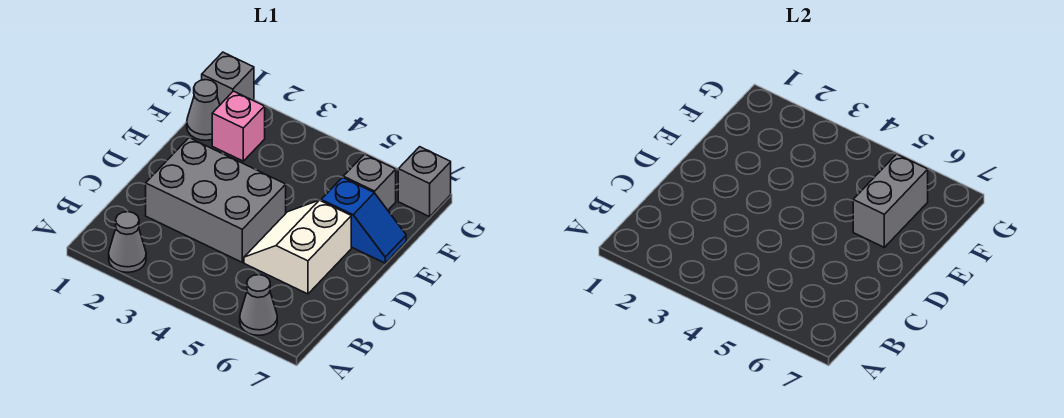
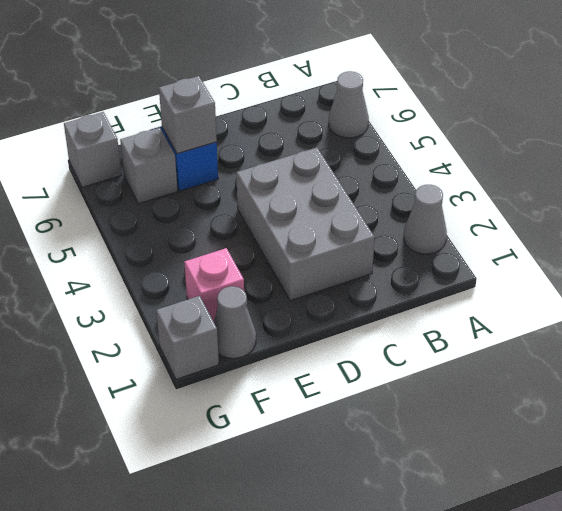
white slope C5:D6 level 1 top 6 -> none
grey brick E6:F6 level 2 -> grey brick E6 level 2

